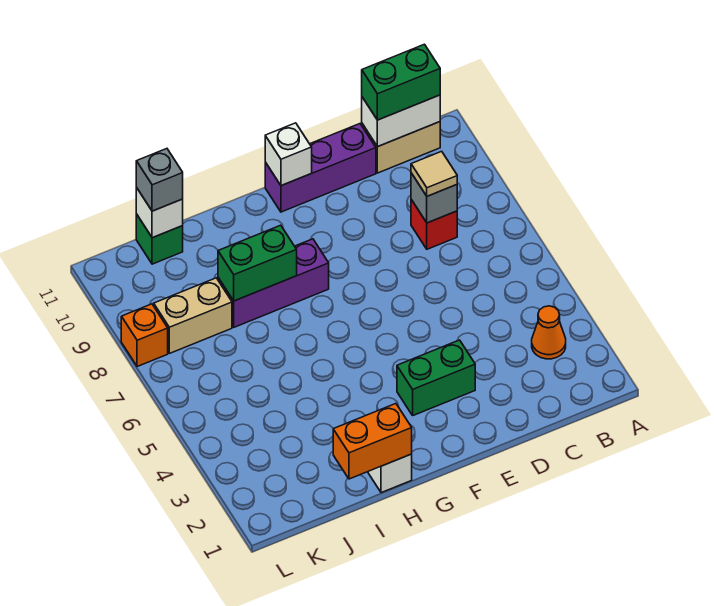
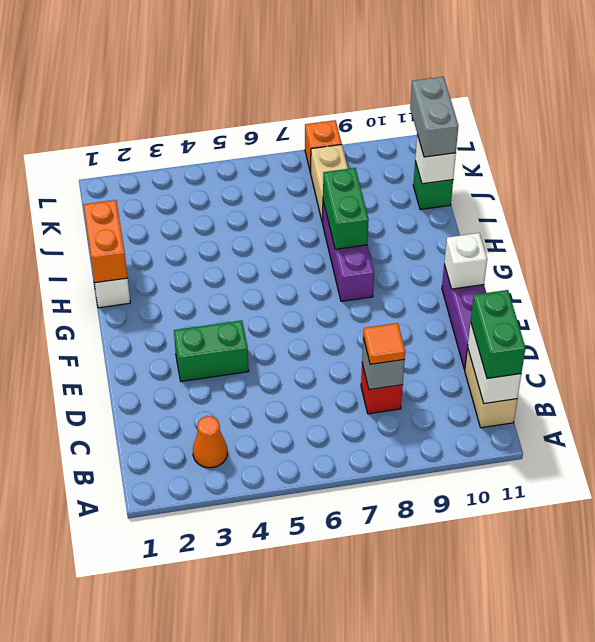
tan tile C8 level 3 -> orange tile C8 level 3
green brick E3:F3 level 1 -> green brick E3:E4 level 1
grey brick J11 level 3 -> grey brick J11:K11 level 3

